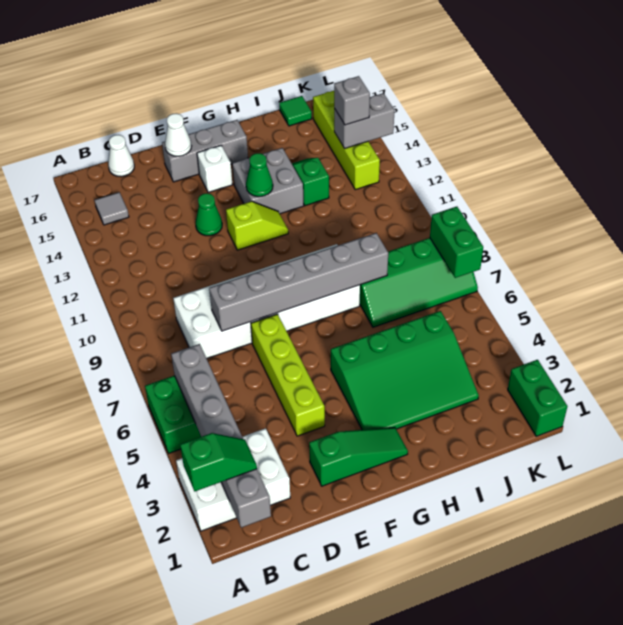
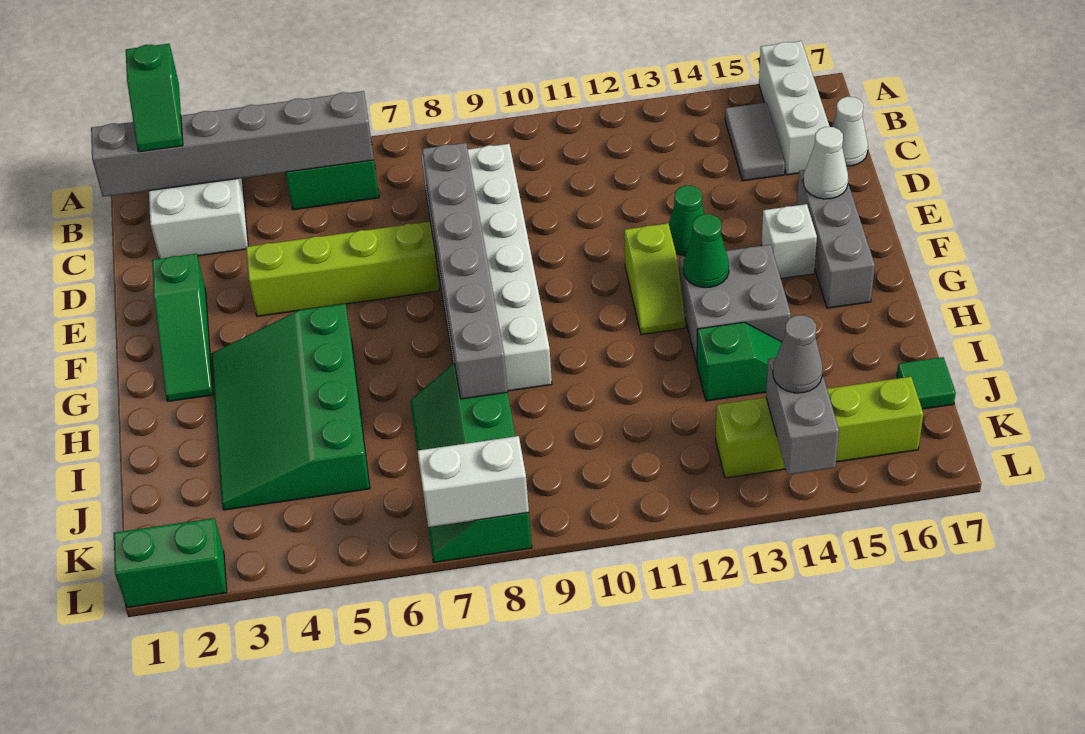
none -> white brick A16:C16 level 1
grey tile B15 level 1 -> grey tile B15:C15 level 1
grey brick K14 level 3 -> grey cone K14 level 3
green brick L7:L8 level 2 -> white brick L7:L8 level 2

